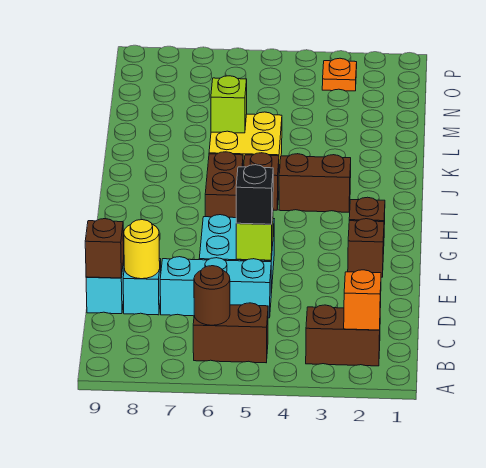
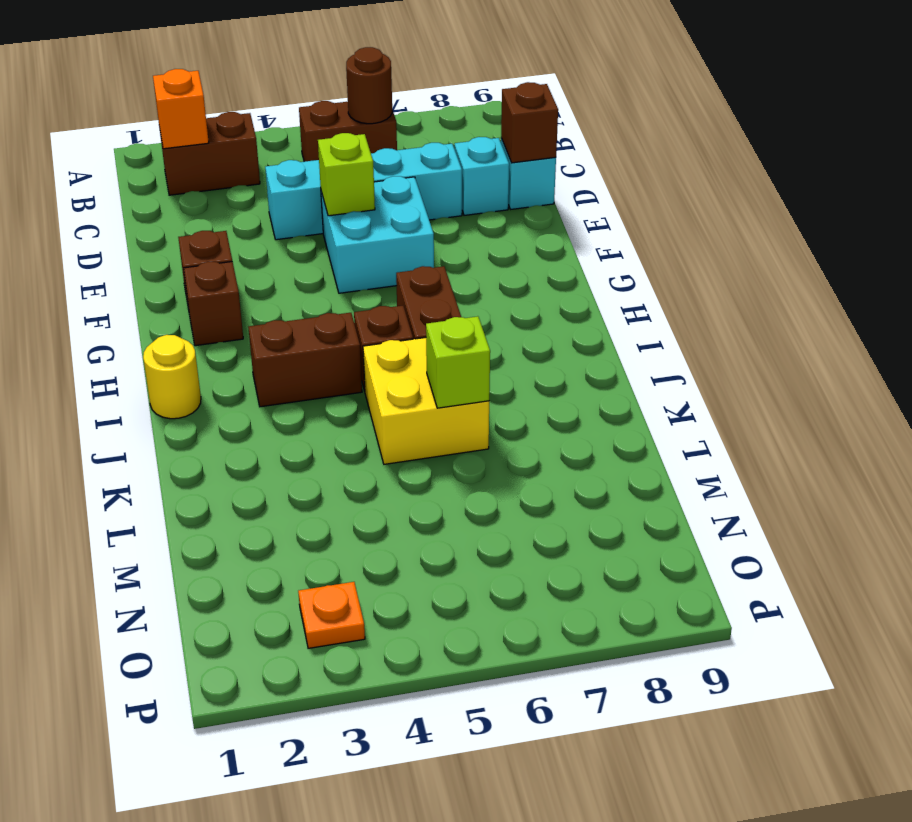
cyan brick D5:D7 level 1 -> cyan brick D4:D7 level 1
yellow round brick D8 level 2 -> yellow round brick I1 level 1
black brick E5 level 3 -> none

